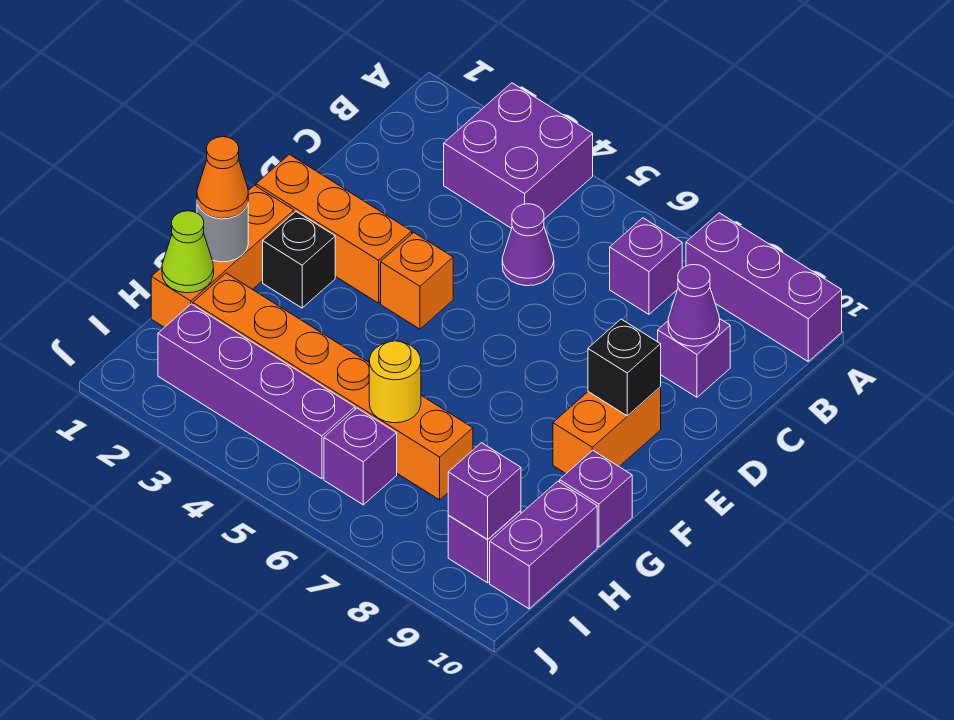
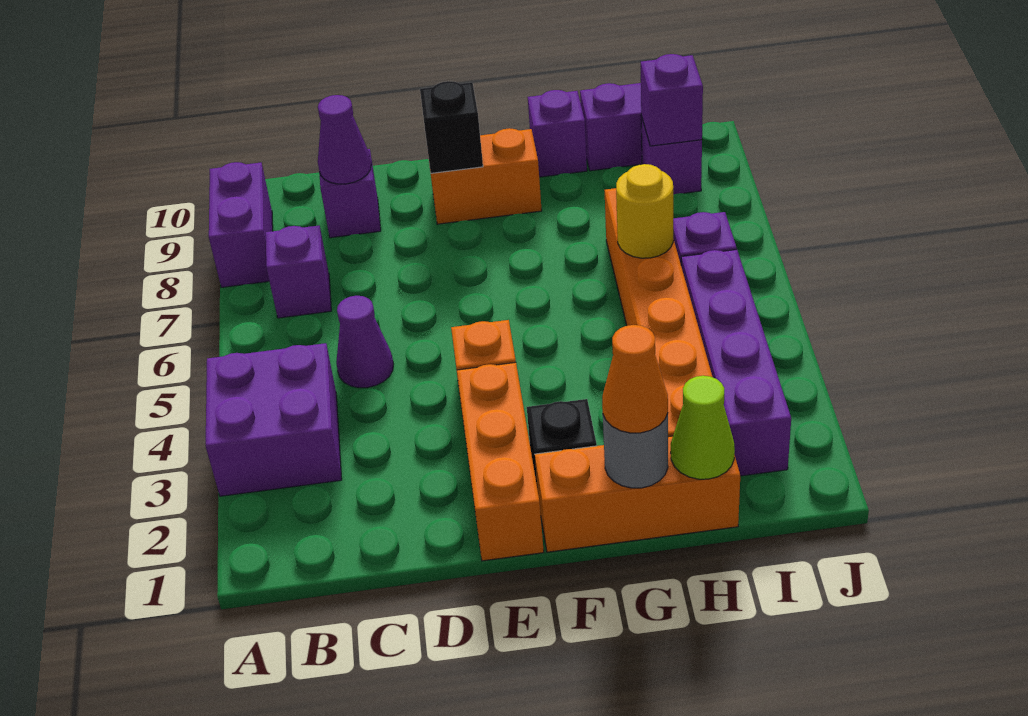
purple brick A8:A10 level 1 -> purple brick A8:A9 level 1

